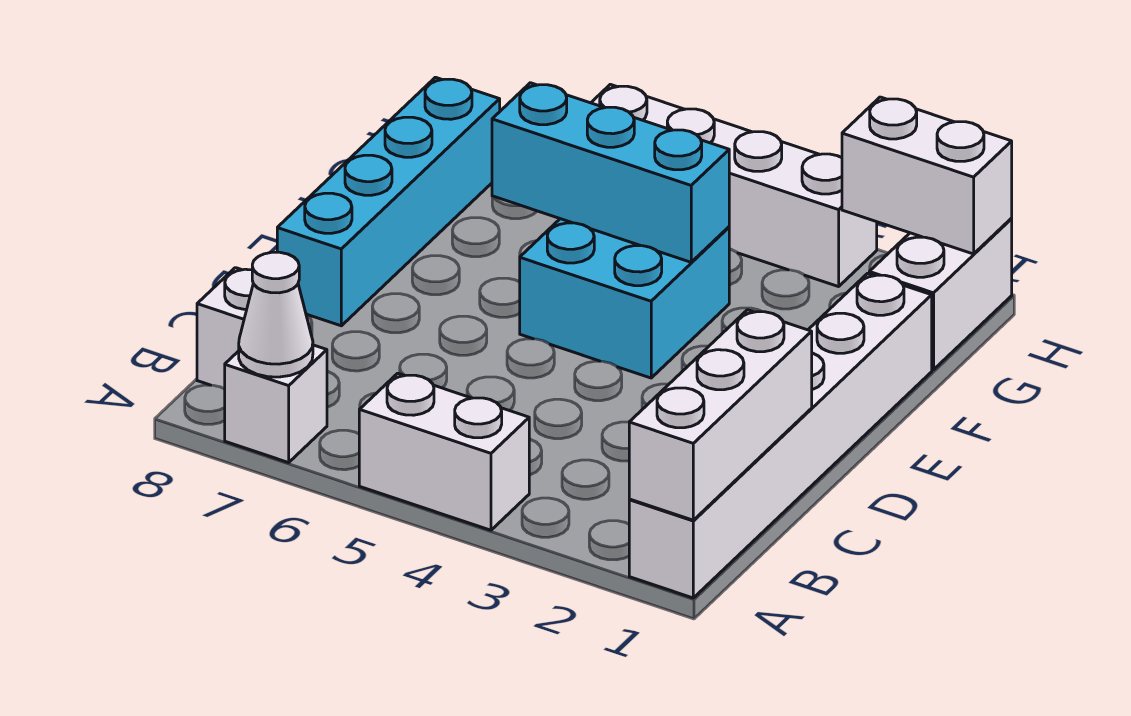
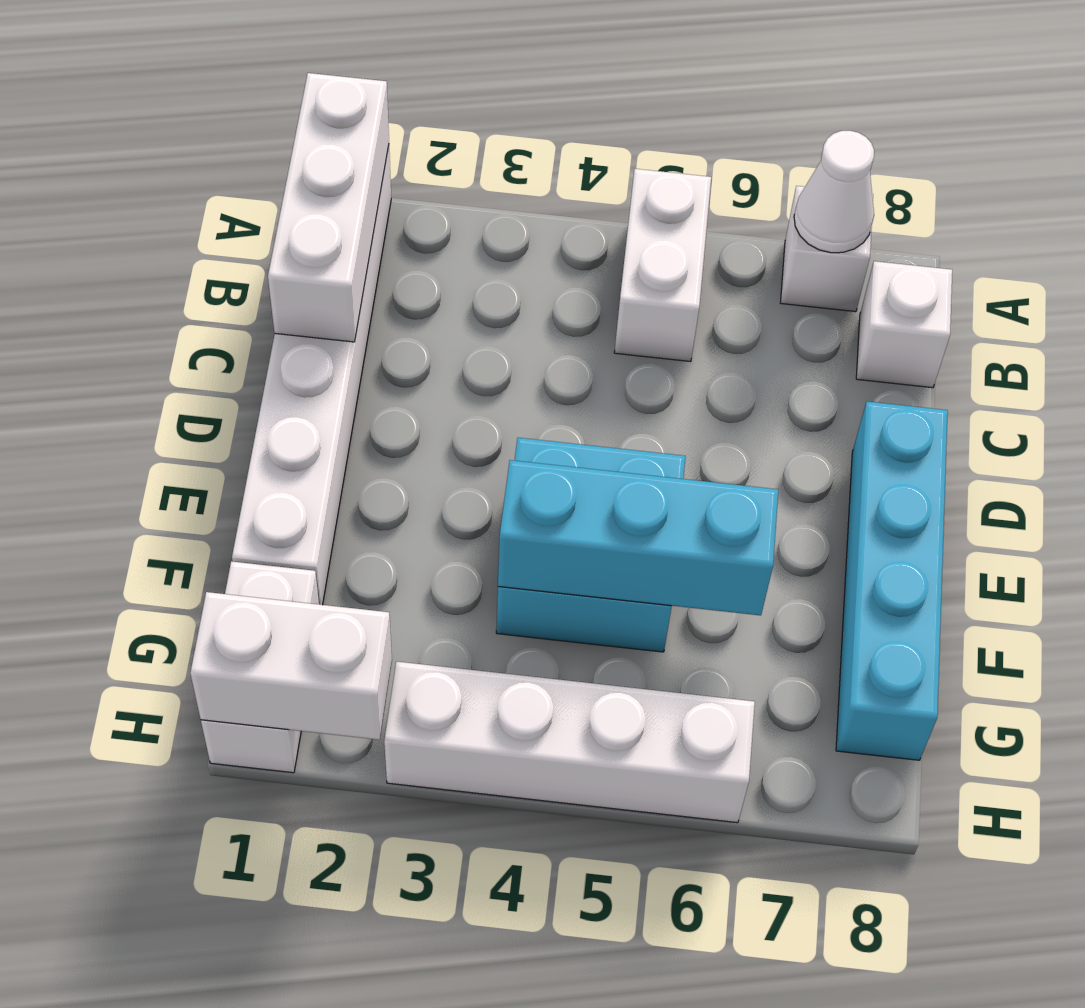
white brick A4:A5 level 1 -> white brick A5:B5 level 1

